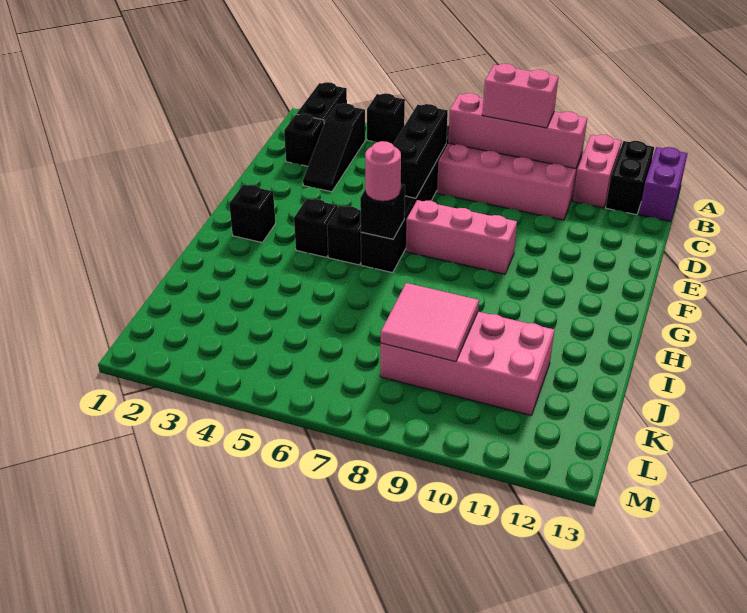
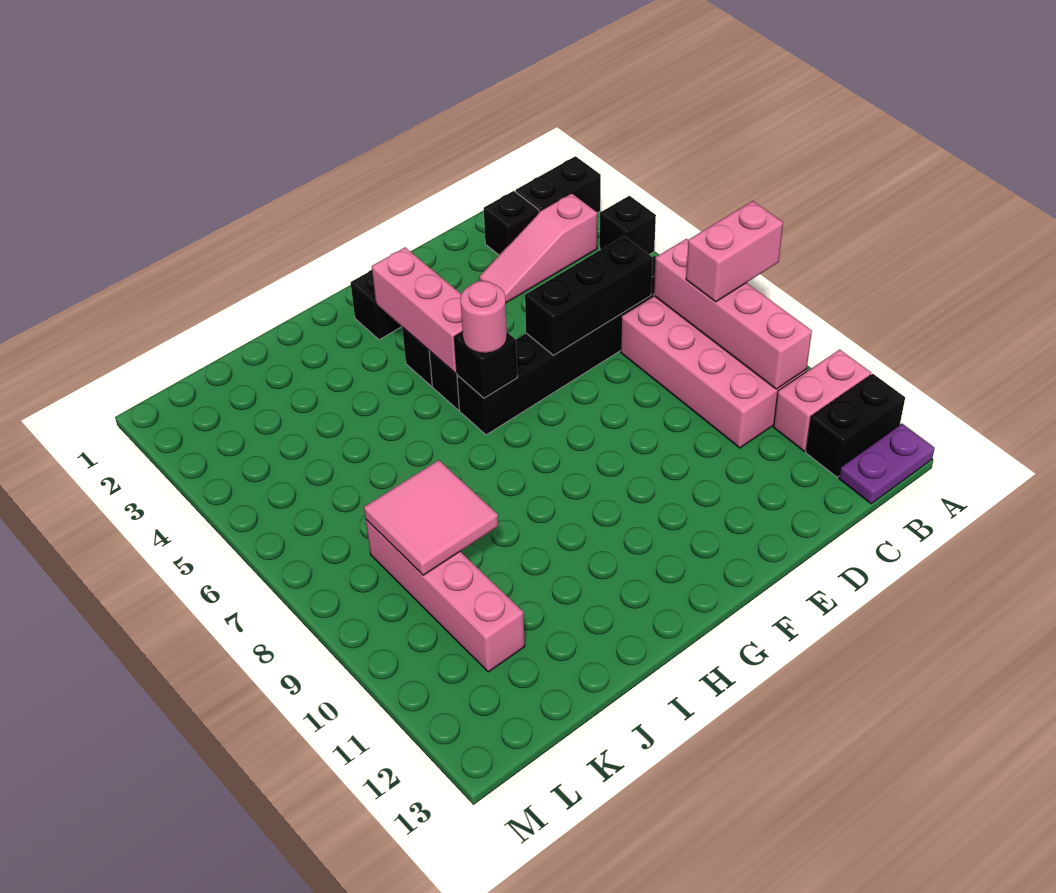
purple brick A13:B13 level 1 -> purple plate A13:B13 level 1
black slope B3:D3 level 1 top B -> pink slope B3:D3 level 1 top B
pink brick B8:B9 level 3 -> pink brick A8:B8 level 3
pink brick F7:F9 level 1 -> pink brick G3:G5 level 2
pink brick J8:K11 level 1 -> pink brick K8:K11 level 1

